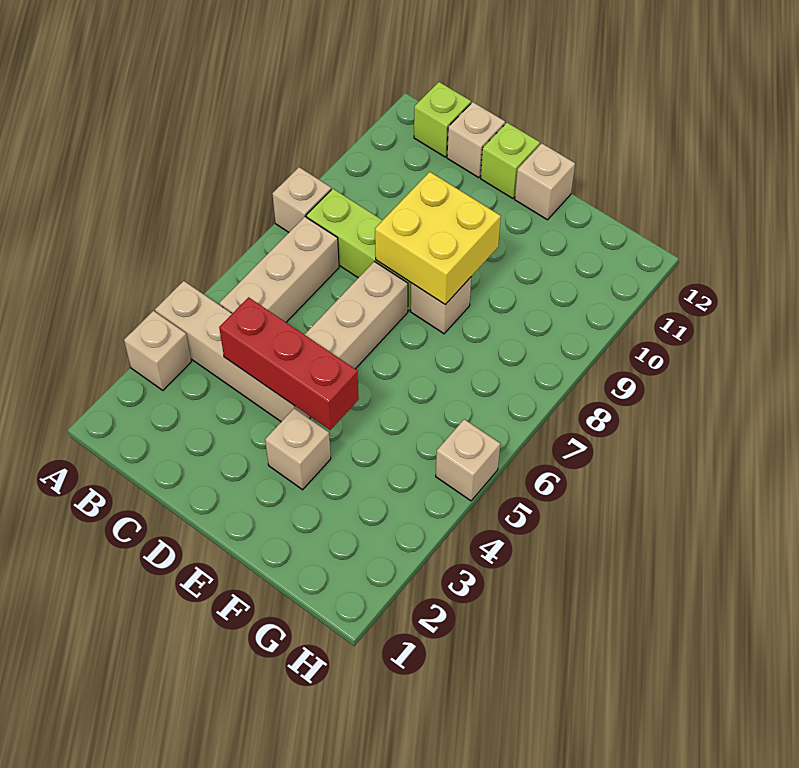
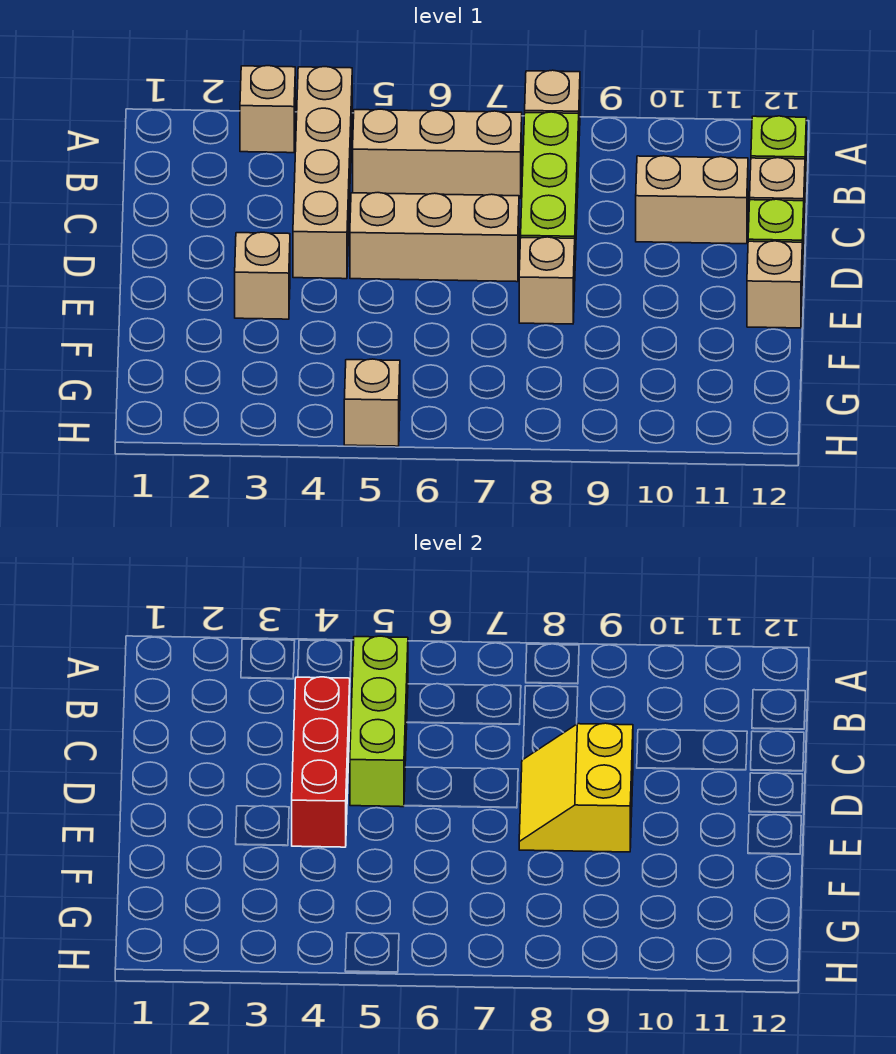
none -> lime brick B5:D5 level 2
none -> tan brick C10:C11 level 1
yellow brick D8:E9 level 2 -> yellow slope D8:E9 level 2 top 9

